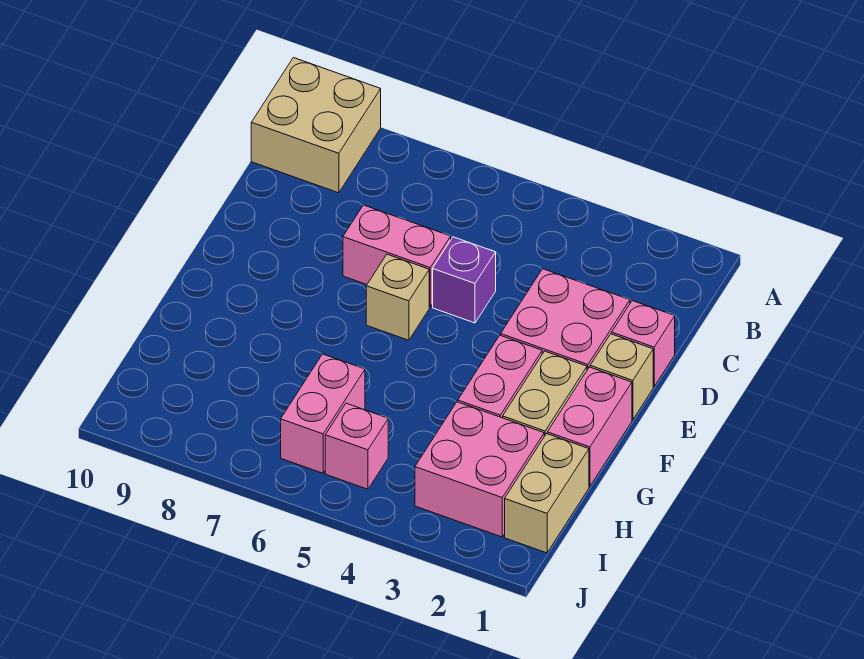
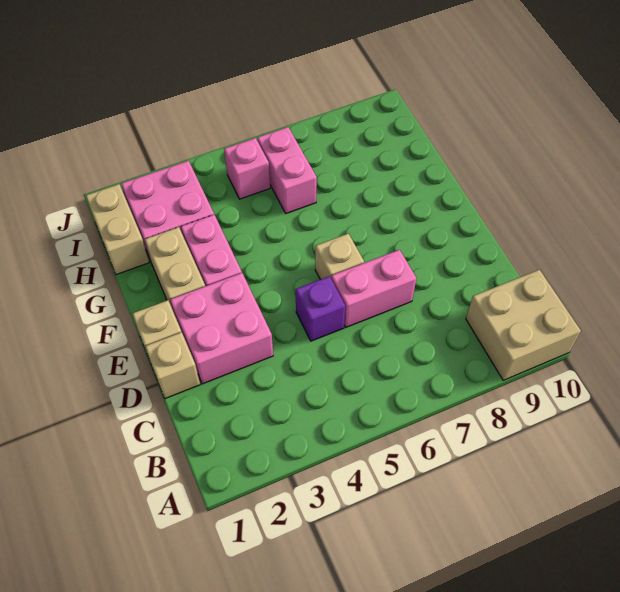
pink brick D1 level 1 -> tan brick D1 level 1
pink brick F1:G1 level 1 -> none

